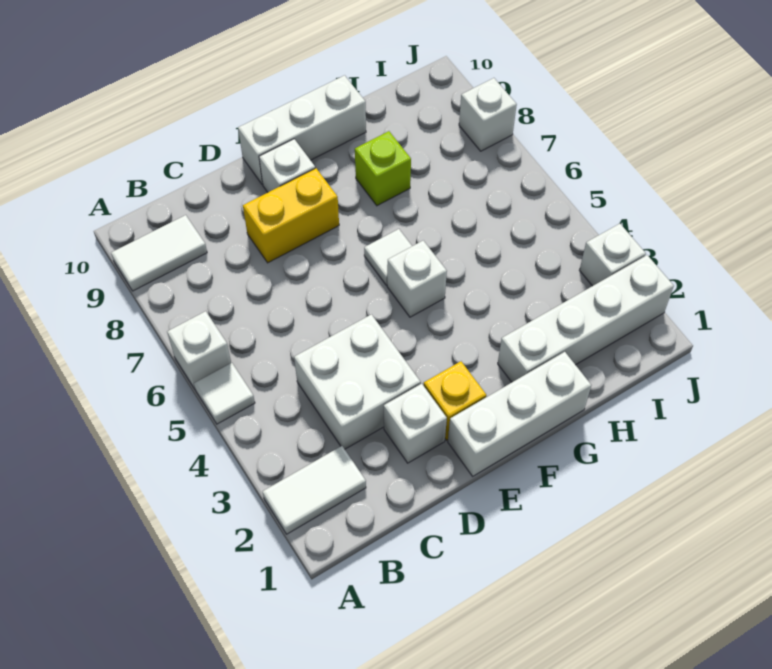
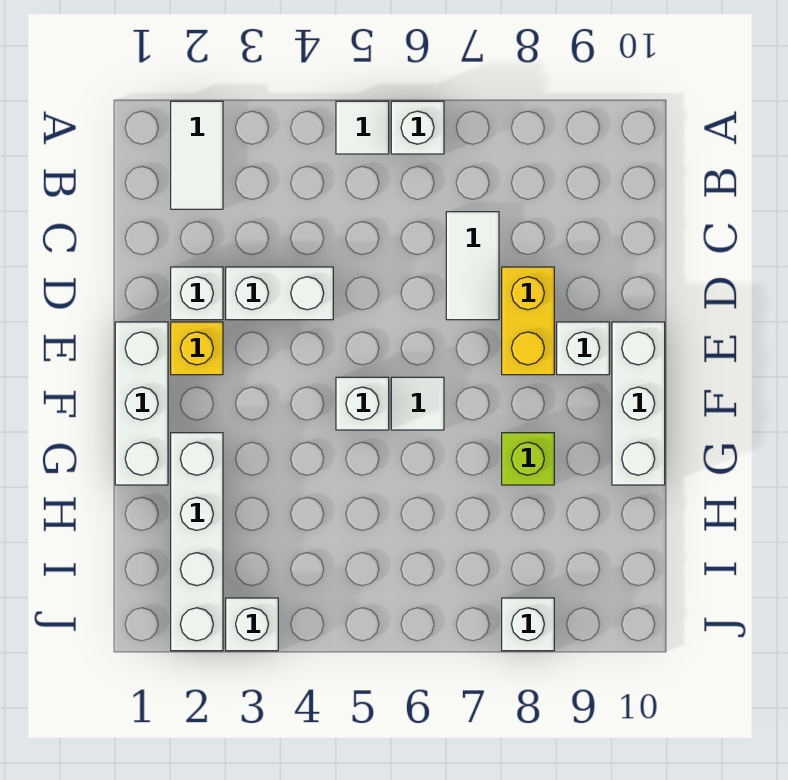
white tile A9:B9 level 1 -> white tile C7:D7 level 1
white brick C3:D4 level 1 -> white brick D3:D4 level 1

